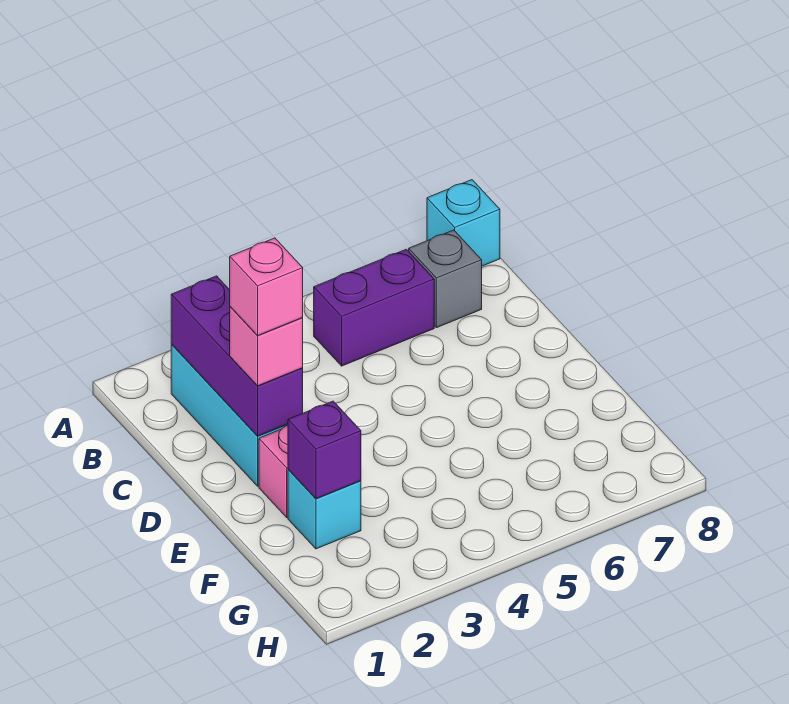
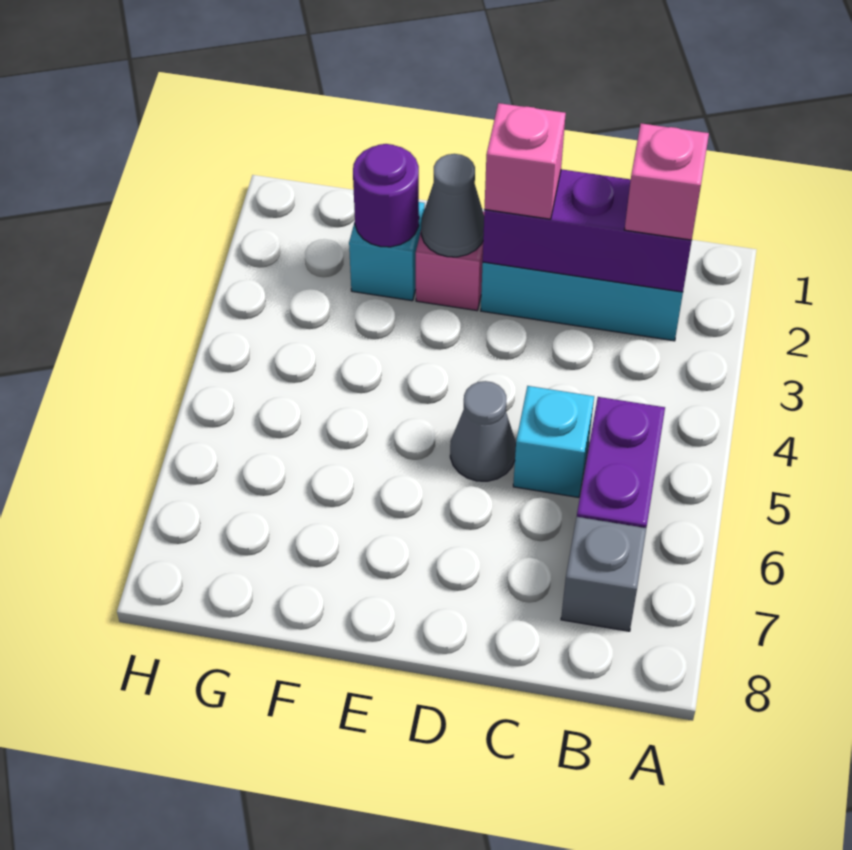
cyan brick A8 level 1 -> cyan brick C5 level 1
pink brick D2 level 4 -> pink brick B2 level 3
none -> grey cone D5 level 1
none -> grey cone E2 level 2
purple brick F2 level 2 -> purple round brick F2 level 2

